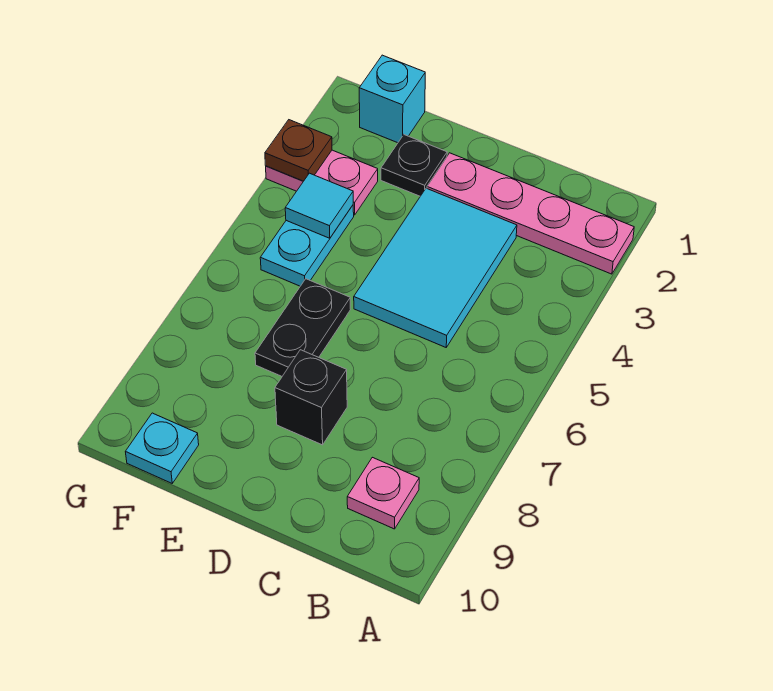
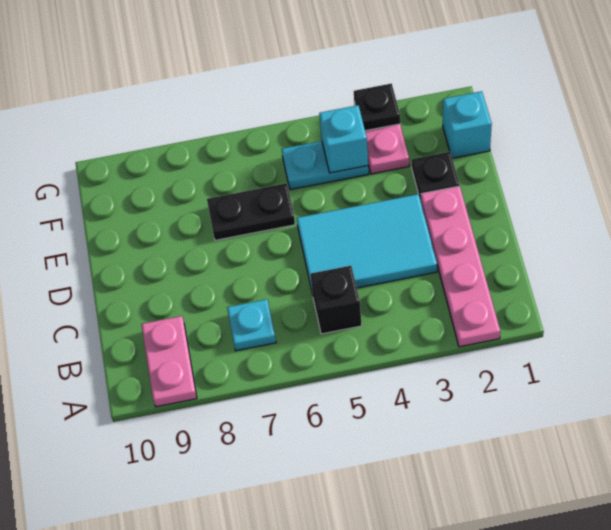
pink plate B9 level 1 -> pink plate A9:B9 level 1
black brick D8 level 1 -> black brick B5 level 1
cyan tile F4 level 2 -> cyan brick F4 level 2
cyan plate F10 level 1 -> cyan plate B7 level 1
brown plate G3 level 2 -> black plate G3 level 2

